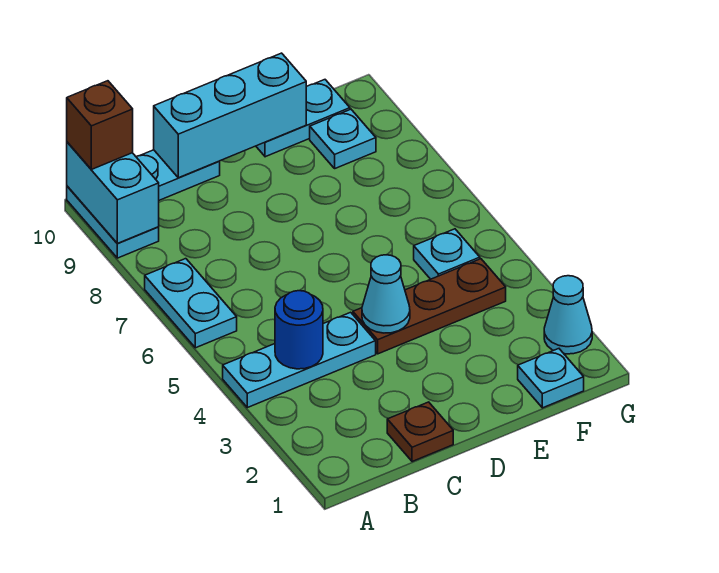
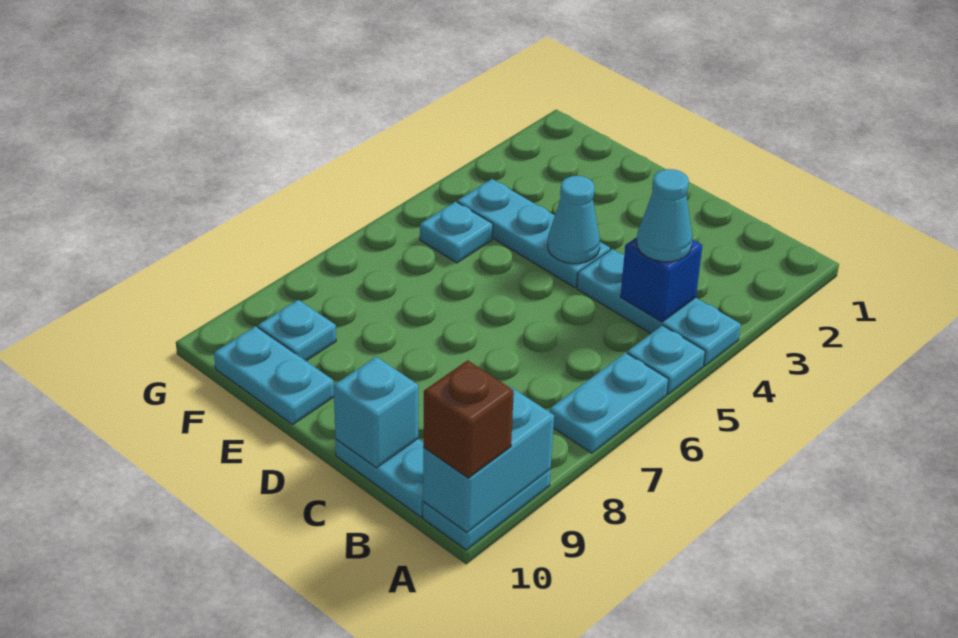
blue round brick B4 level 2 -> blue brick B4 level 2
brown plate C1 level 1 -> none
cyan brick C10:E10 level 2 -> cyan brick C10 level 2
brown plate D4:F4 level 1 -> cyan plate D4:F4 level 1
cyan plate F1 level 1 -> cyan plate A5 level 1
cyan cone G2 level 1 -> cyan cone B4 level 3

